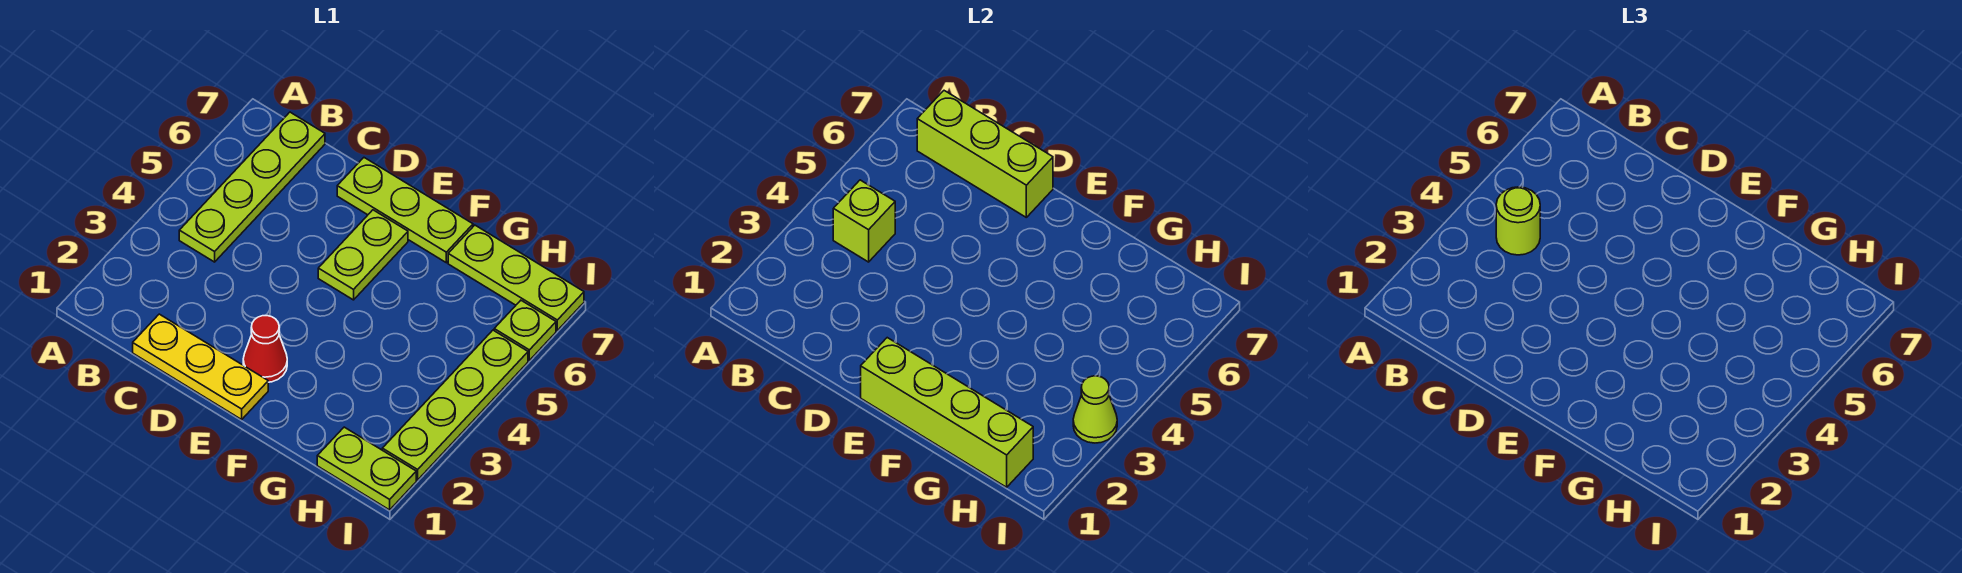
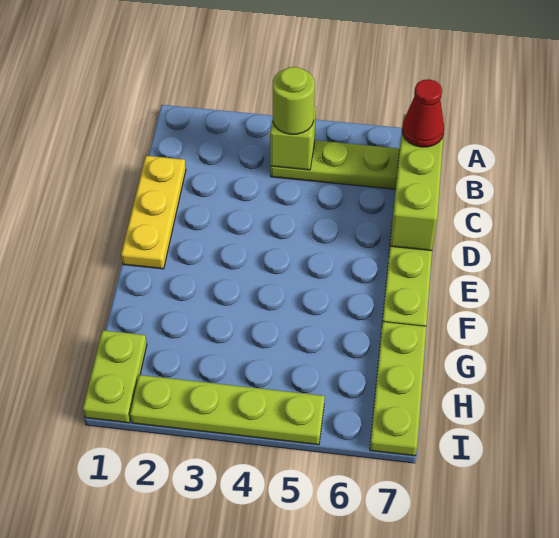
lime brick E1:H1 level 2 -> none
red cone E2 level 1 -> red cone B7 level 3
lime plate E5:E6 level 1 -> none
lime cone I3 level 2 -> none
lime plate I6 level 1 -> none

